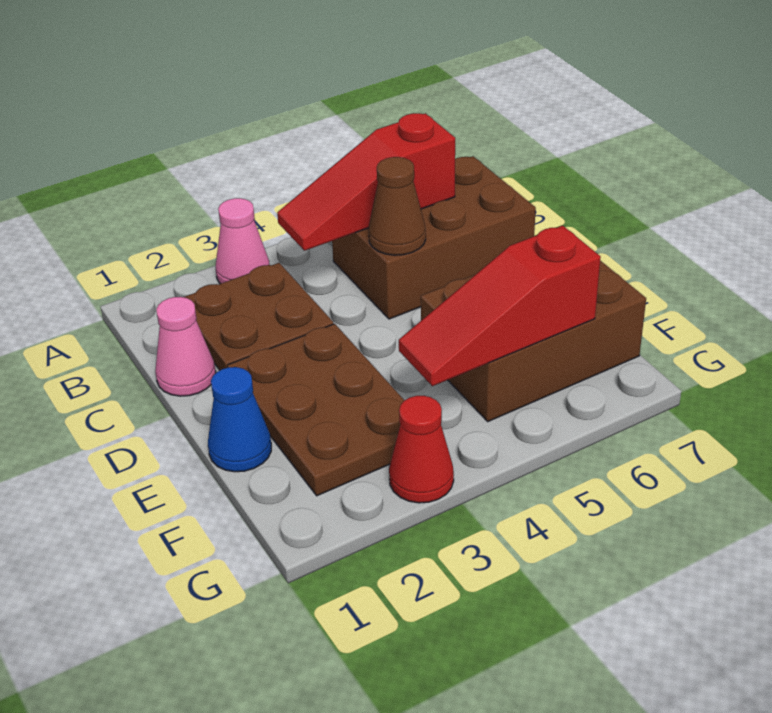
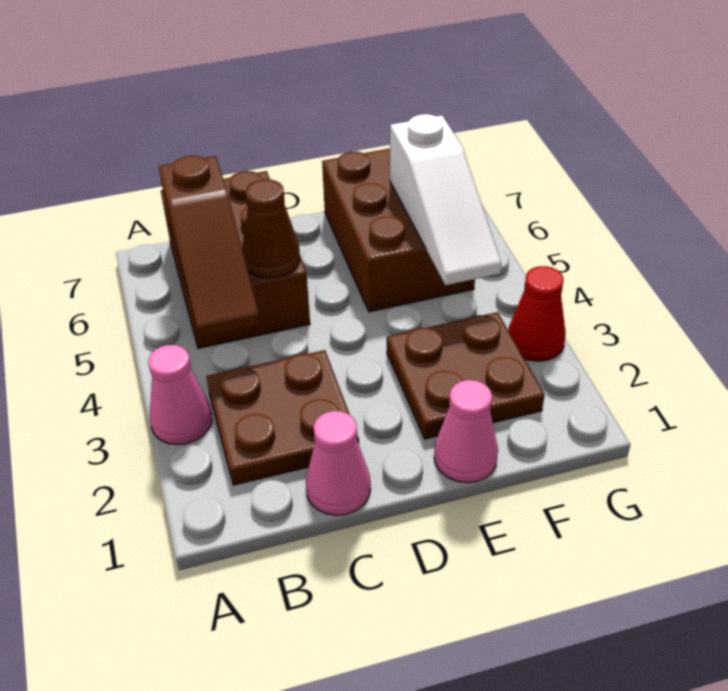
red slope B4:B6 level 2 top 6 -> brown slope B4:B6 level 2 top 6
brown plate D2:F3 level 1 -> brown plate E2:F3 level 1
blue cone E1 level 1 -> pink cone E1 level 1
red slope F4:F6 level 2 top 6 -> white slope F4:F6 level 2 top 6

